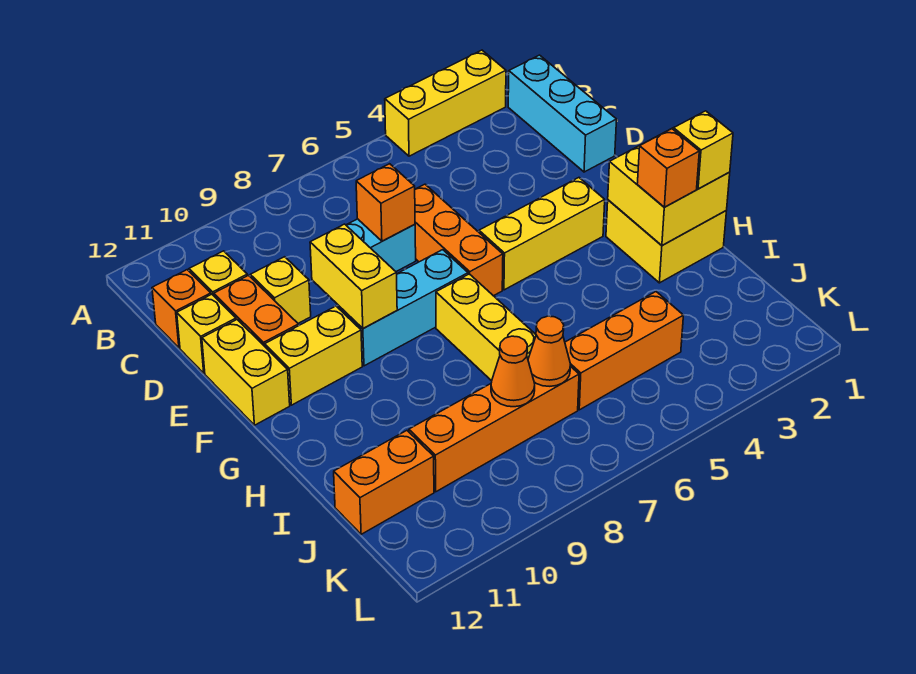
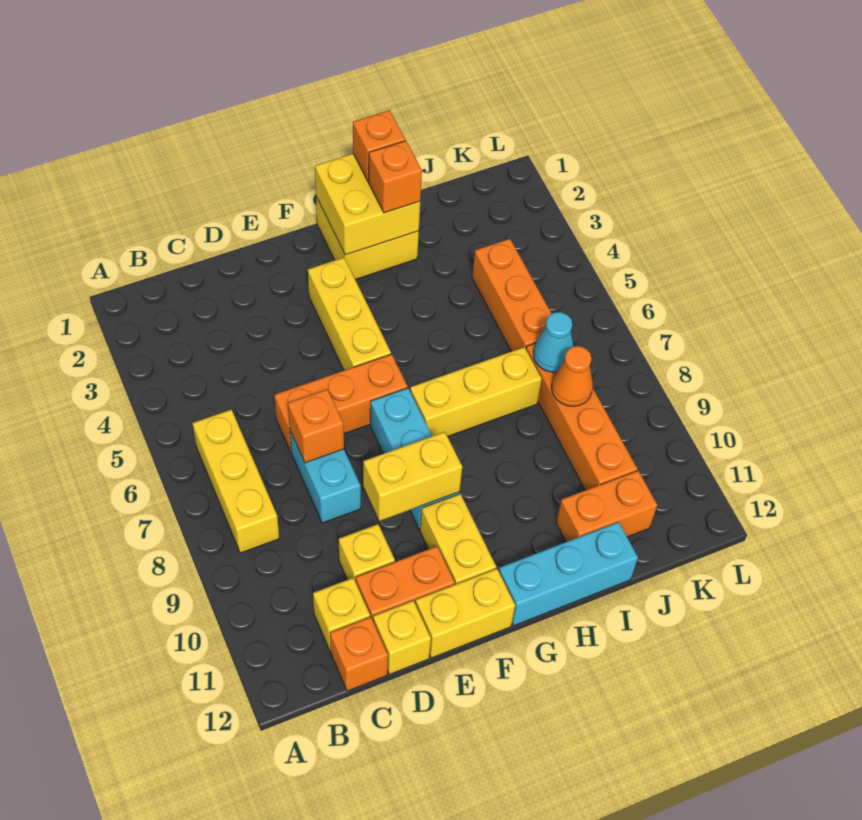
yellow brick A2:A4 level 1 -> yellow brick B6:B8 level 1
cyan brick B1:D1 level 1 -> cyan brick G12:I12 level 1
yellow brick H1 level 3 -> orange brick H1 level 3
orange cone J7 level 2 -> cyan cone J7 level 2
orange brick J11:J12 level 1 -> orange brick I11:J11 level 1

